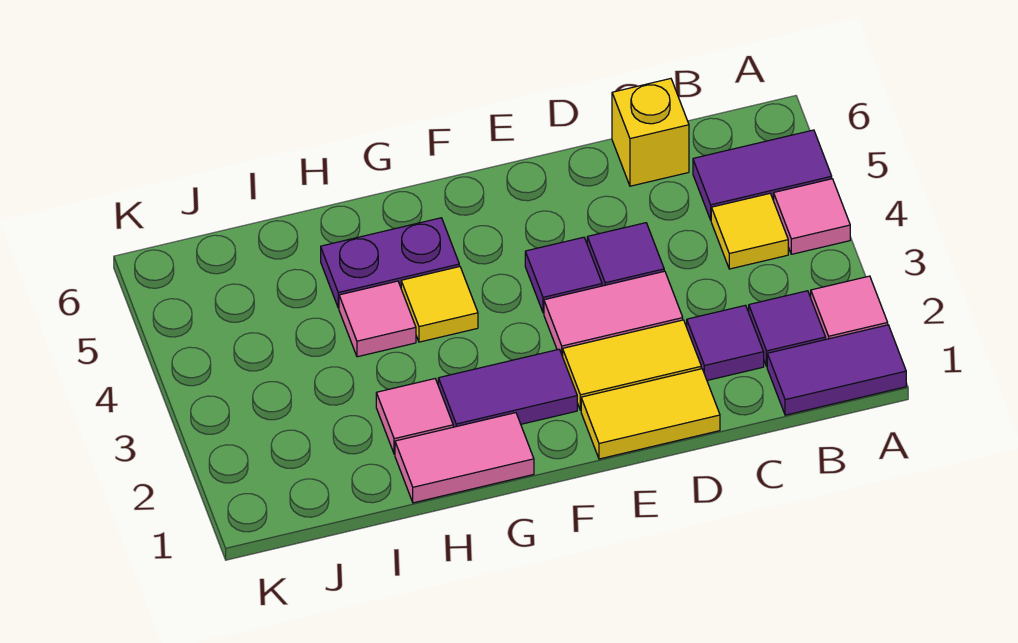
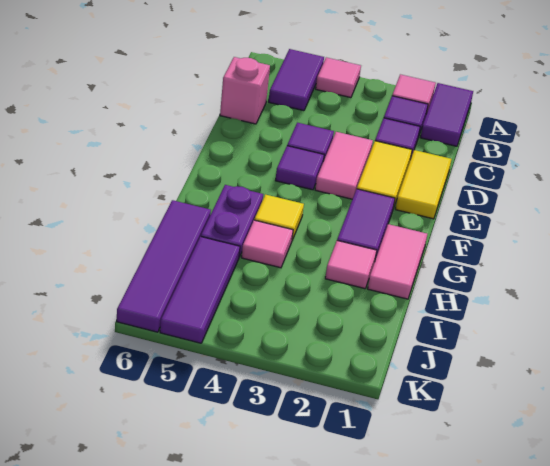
yellow tile B4 level 1 -> none
yellow brick C6 level 1 -> pink brick C6 level 1
none -> purple tile H6:K6 level 1
none -> purple tile I5:K5 level 1

